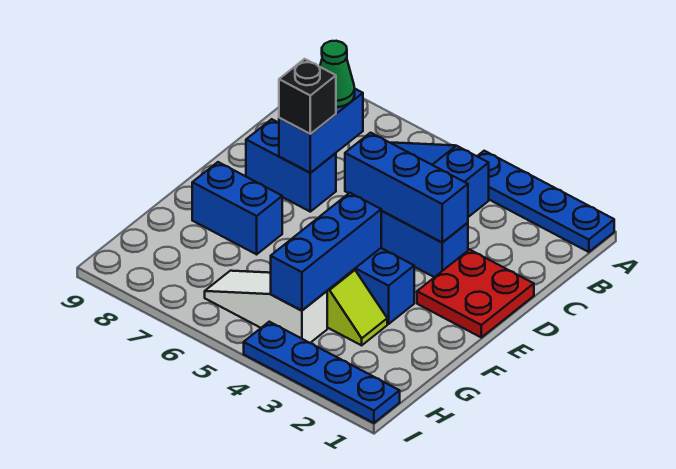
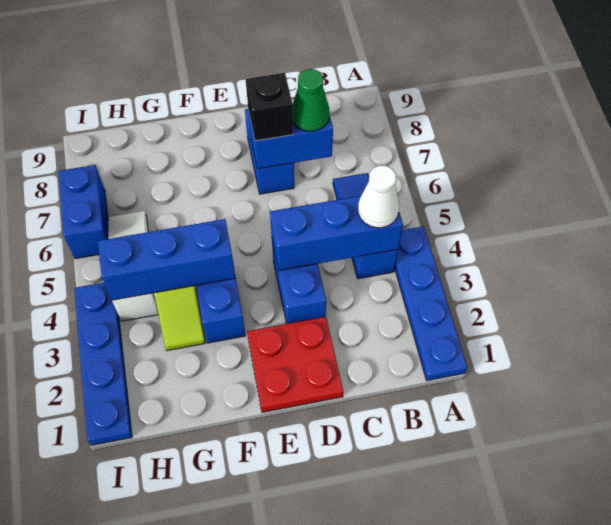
none -> white cone B4 level 3
blue brick D3:D5 level 2 -> blue brick B4:D4 level 2
blue brick F7:F8 level 1 -> blue brick I6:I7 level 1

